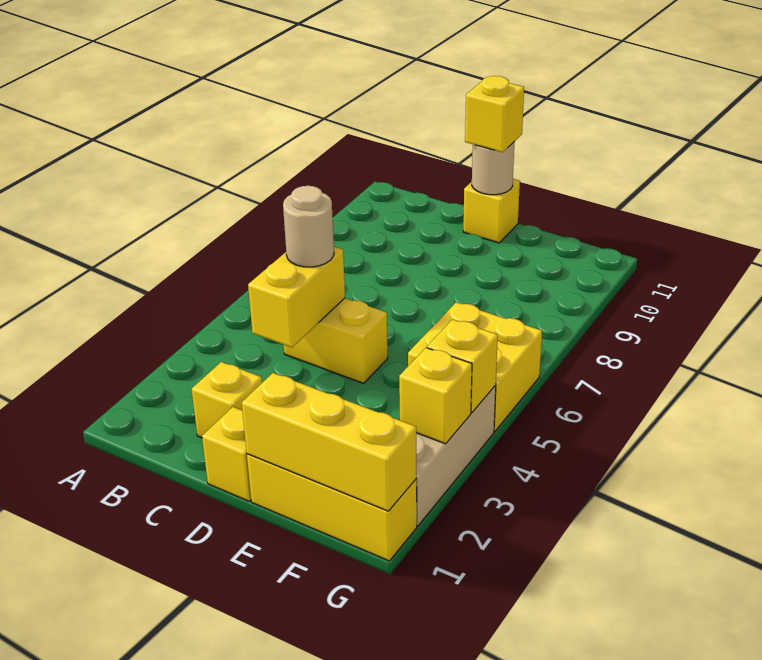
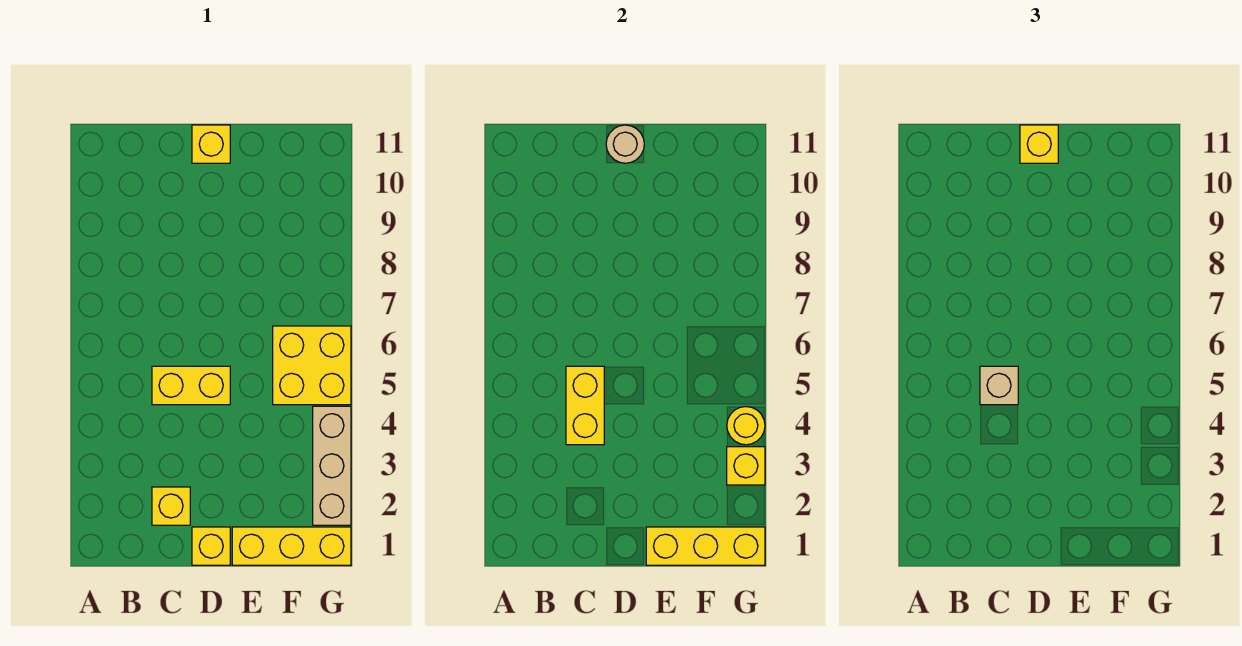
tan round brick C5 level 3 -> tan brick C5 level 3
yellow brick G4 level 2 -> yellow round brick G4 level 2

